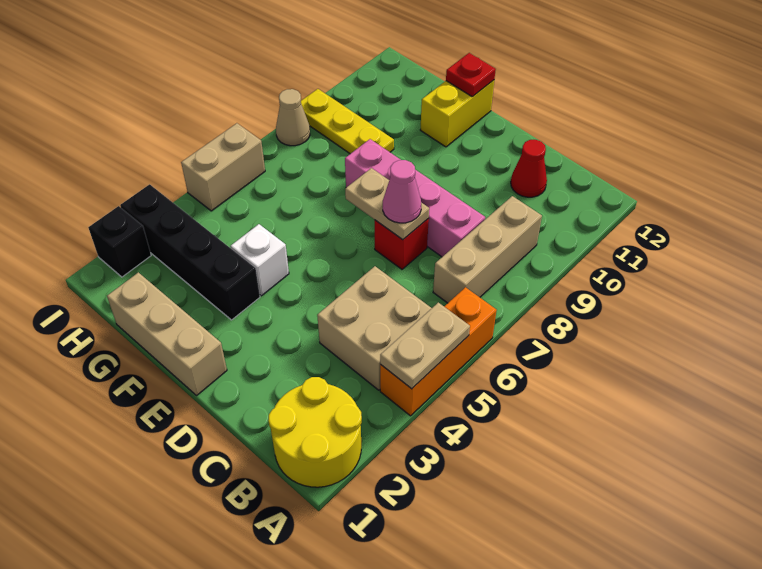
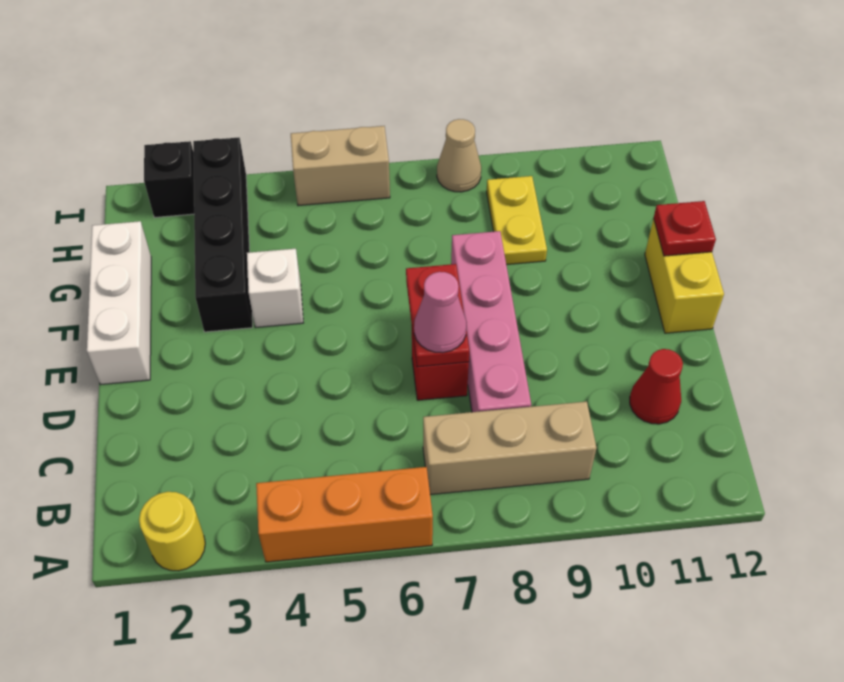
yellow round brick A1:B2 level 1 -> yellow round brick A2 level 1
tan plate A4:A5 level 2 -> none
tan brick B4:C5 level 1 -> none
tan plate D7:E7 level 2 -> red plate D7:E7 level 2
tan brick E1:G1 level 1 -> white brick E1:G1 level 1
yellow brick F11:F12 level 1 -> yellow brick E12:F12 level 1
yellow plate G9:I9 level 1 -> yellow plate G9:H9 level 1

